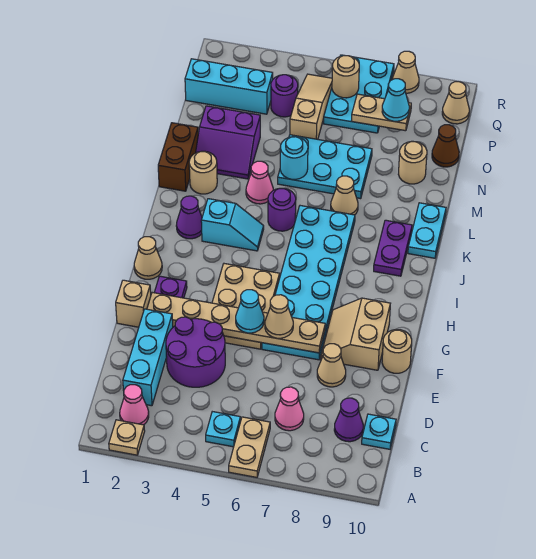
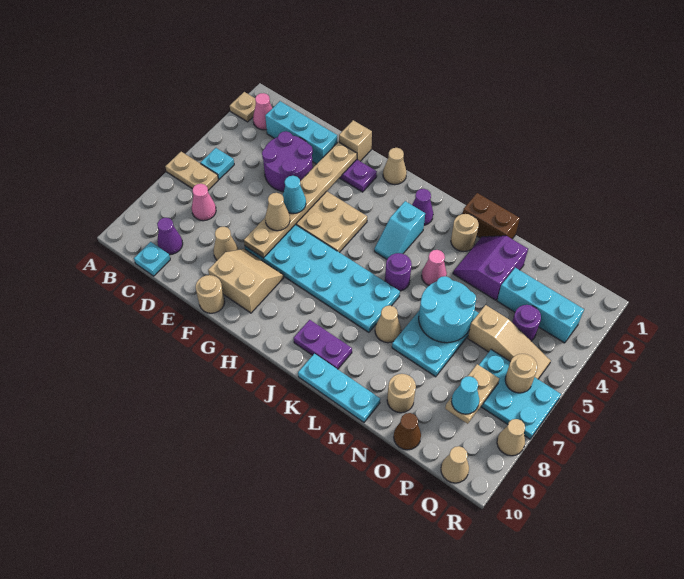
cyan plate K10:L10 level 1 -> cyan plate K10:M10 level 1
cyan round brick M5 level 2 -> cyan round brick M5:N6 level 2
cyan brick P1:P3 level 1 -> cyan brick O3:Q3 level 1

